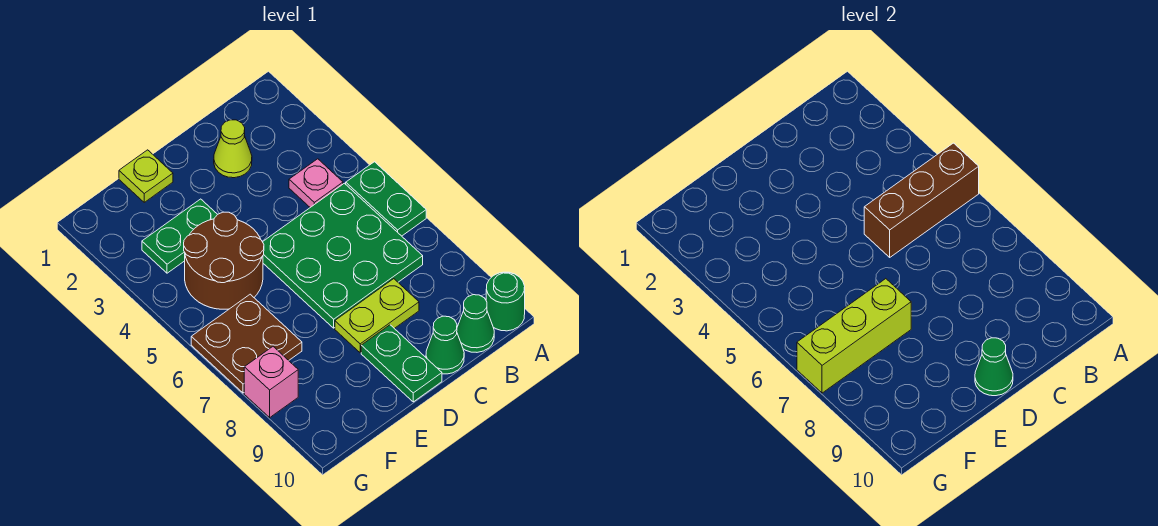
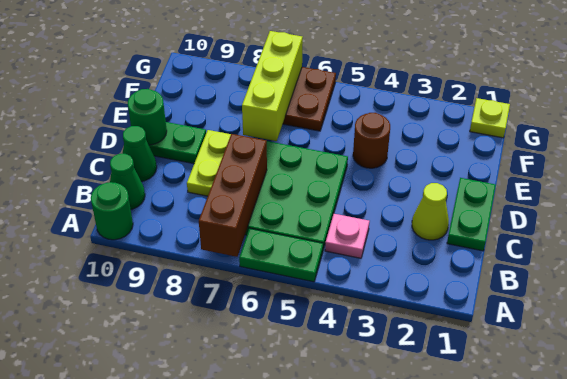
brown brick A5:C5 level 2 -> brown brick A7:C7 level 2
green cone D10 level 2 -> green round brick D10 level 2
lime plate E1 level 1 -> lime plate G1 level 1
green plate E3:F3 level 1 -> green plate C1:D1 level 1
brown round brick E4:F5 level 1 -> brown round brick E4 level 1
pink brick G8 level 1 -> none

